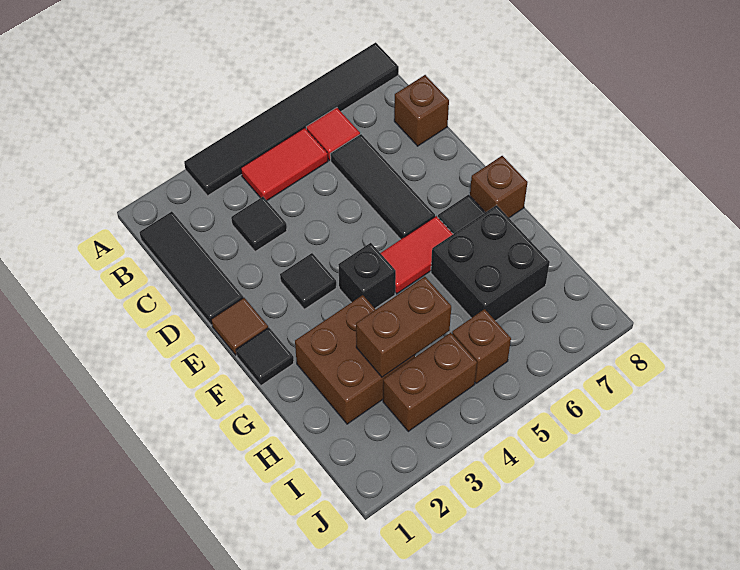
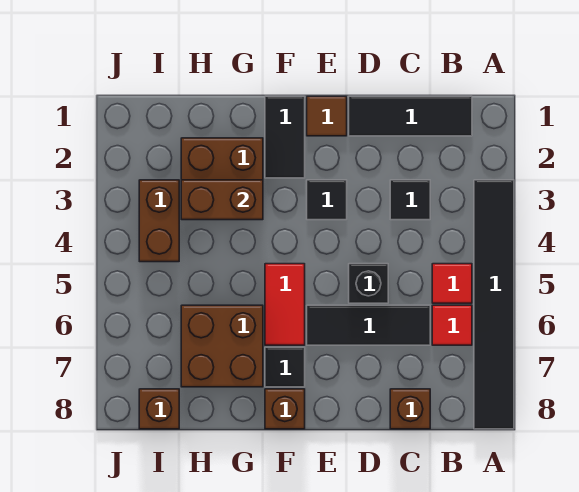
red tile B4:B5 level 1 -> red tile B5 level 1
black tile F1 level 1 -> black tile F1:F2 level 1
black brick F4 level 1 -> black brick D5 level 1
black brick G6:H7 level 1 -> brown brick G6:H7 level 1
brown brick H3:H4 level 2 -> brown brick G3:H3 level 2
brown brick I5 level 1 -> brown brick I8 level 1

